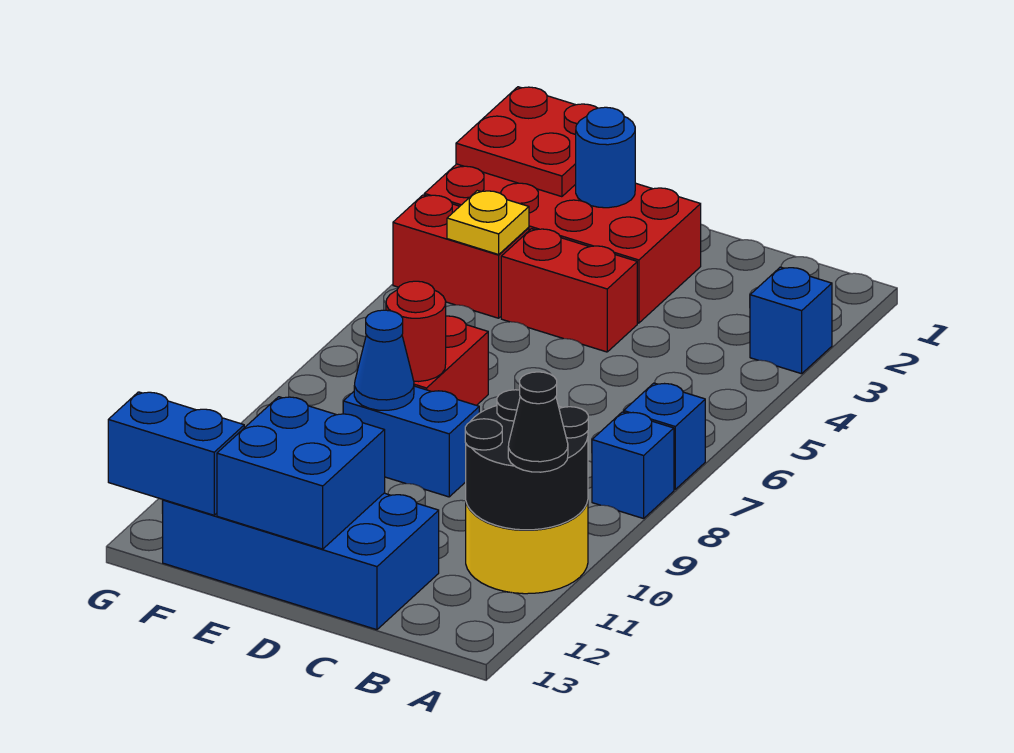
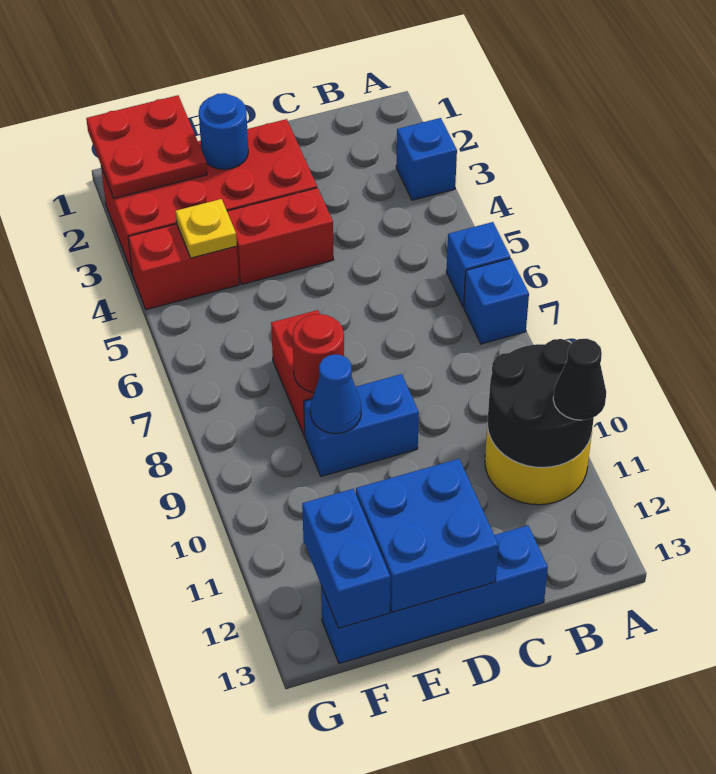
blue brick A8 level 1 -> blue brick A6 level 1
blue brick C12:F13 level 1 -> blue brick C13:F13 level 1
blue brick F13:G13 level 2 -> blue brick F12:F13 level 2

